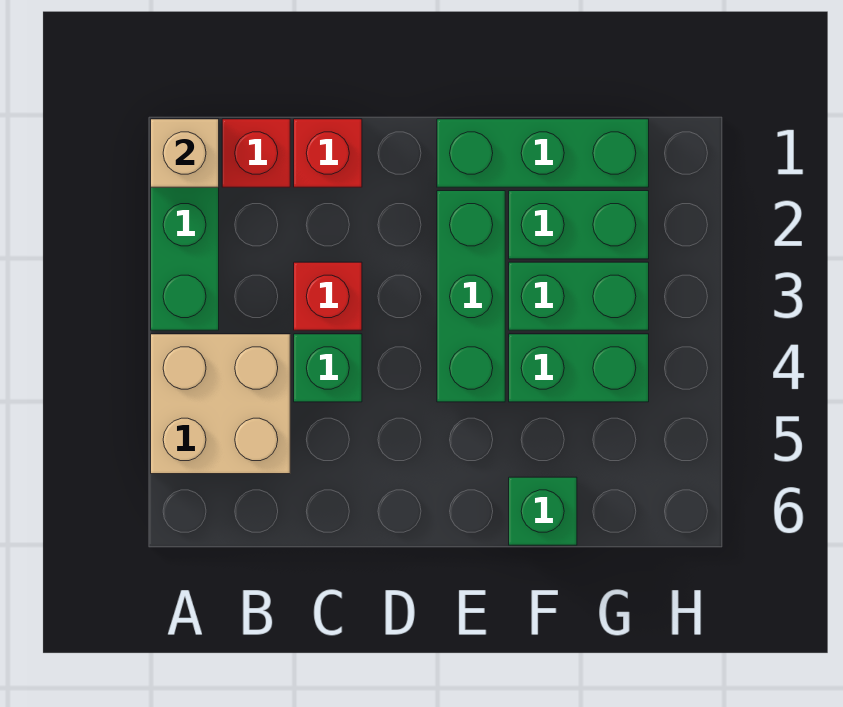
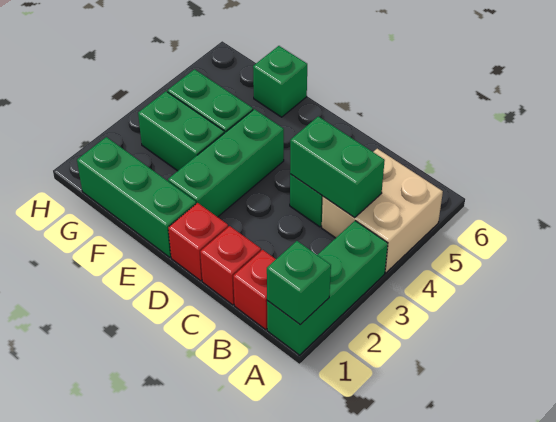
tan brick A1 level 2 -> green brick A1 level 2
red brick C3 level 1 -> red brick D1 level 1
green brick F2:G2 level 1 -> green brick B4:C4 level 2

